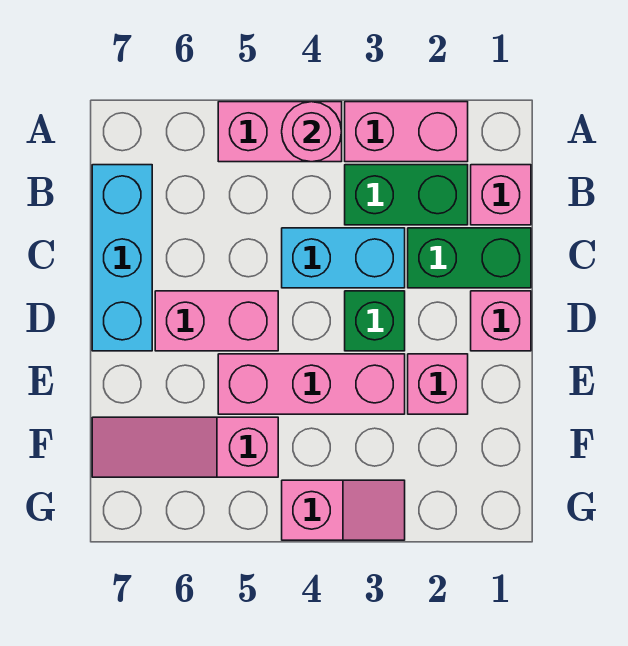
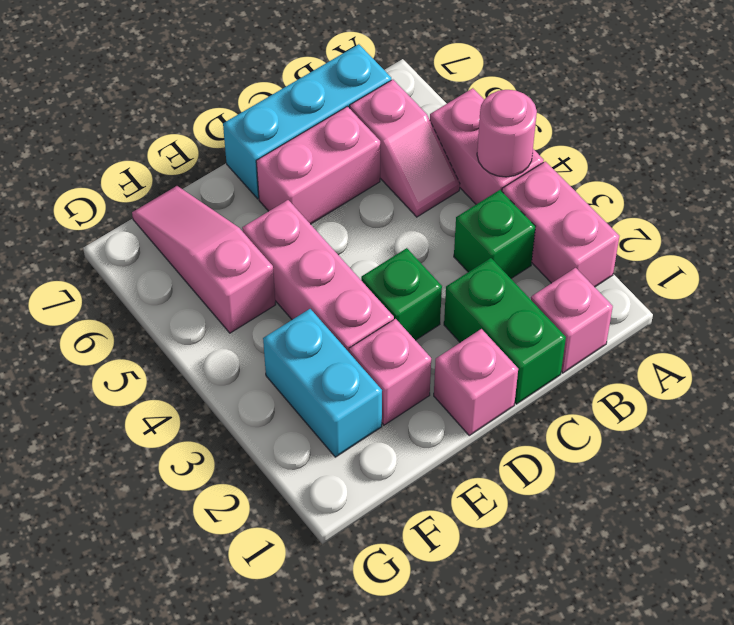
green brick B2:B3 level 1 -> green brick B3 level 1
cyan brick C3:C4 level 1 -> cyan brick F2:F3 level 1
pink brick D5:D6 level 1 -> pink brick C6:D6 level 1
pink slope G3:G4 level 1 top 4 -> pink slope B5:B6 level 1 top 6

